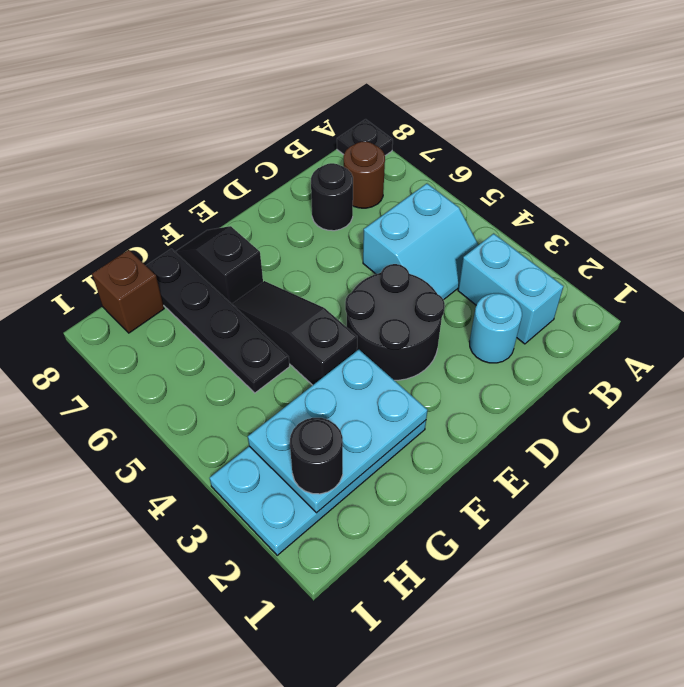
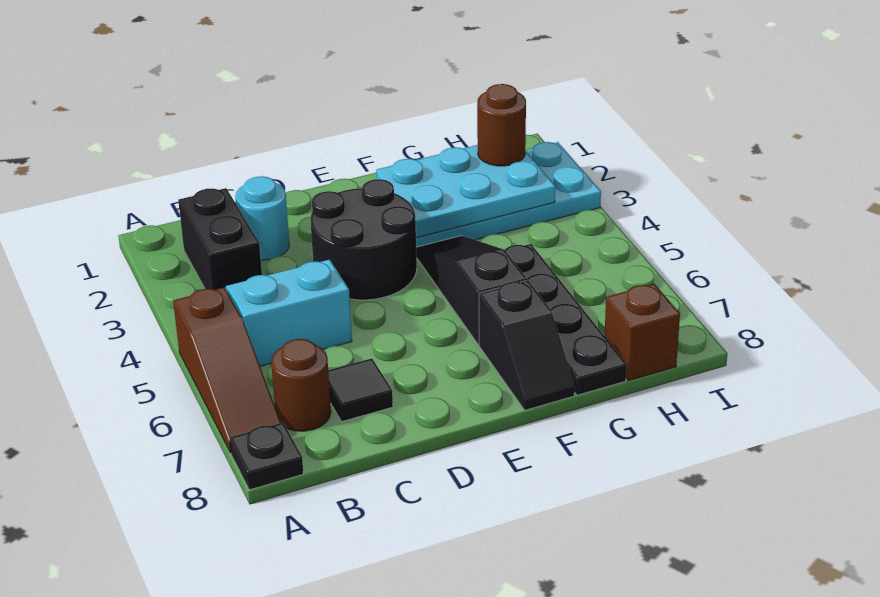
none -> brown slope A5:A7 level 1 top 5
cyan brick B2:B3 level 1 -> black brick B2:B3 level 1
black round brick C7 level 1 -> black tile C7 level 1
black slope F4:F6 level 1 top 4 -> black slope F4:F6 level 1 top 6
black round brick H2 level 3 -> brown round brick H2 level 3

